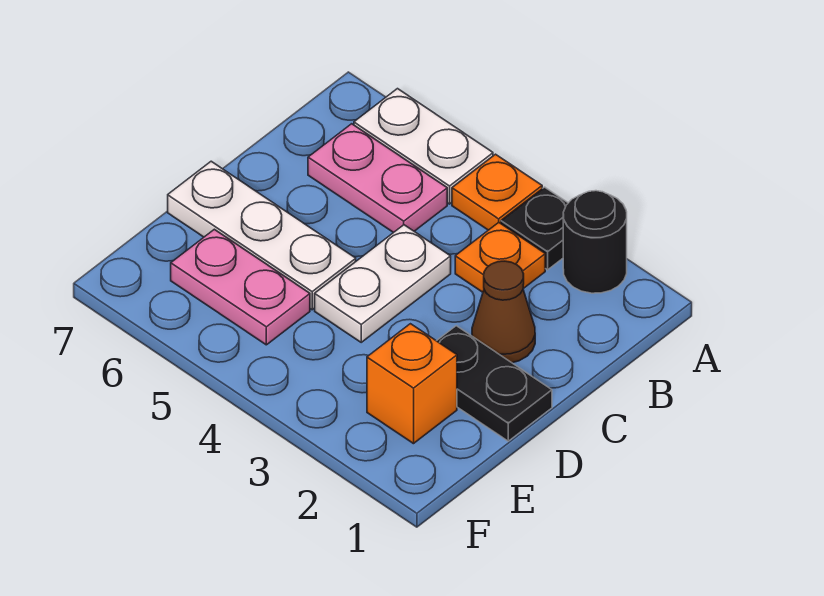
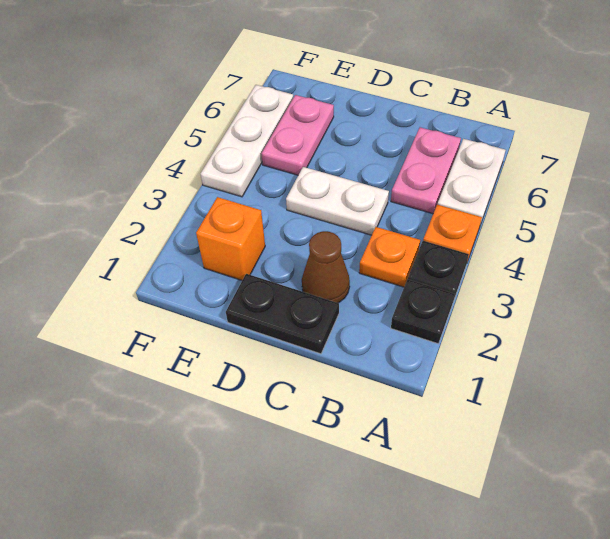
black round brick A2 level 1 -> black plate A2 level 1
black plate D1:D2 level 1 -> black plate C1:D1 level 1
white plate D5:D7 level 1 -> white plate F4:F6 level 1

